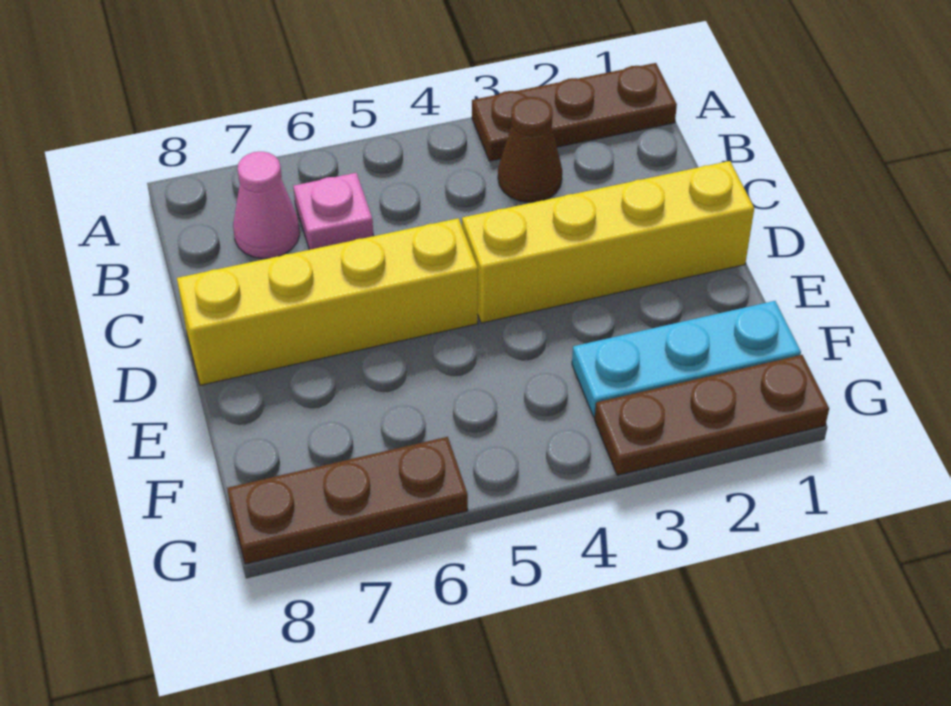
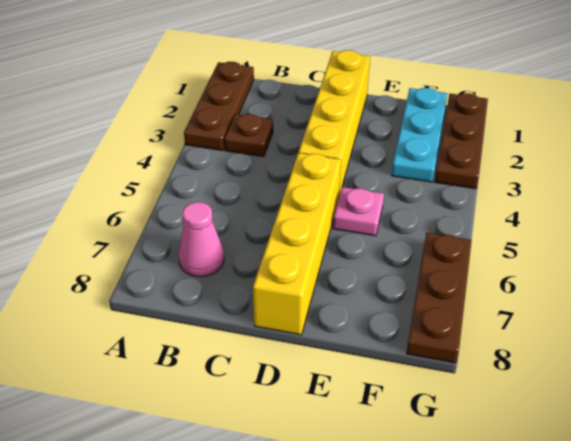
brown cone B3 level 1 -> brown plate B3 level 1
pink plate B6 level 1 -> pink plate E5 level 1

